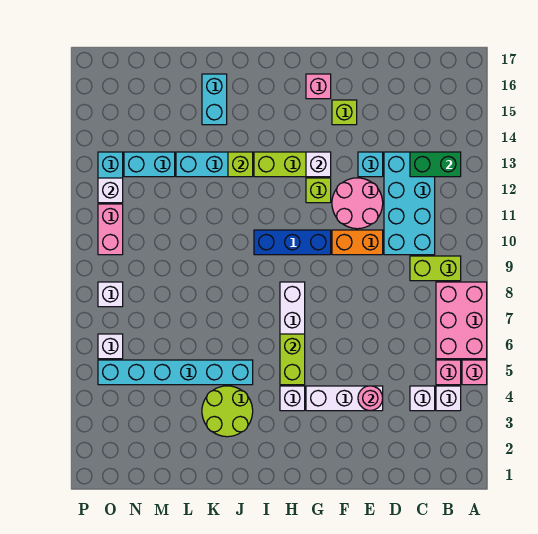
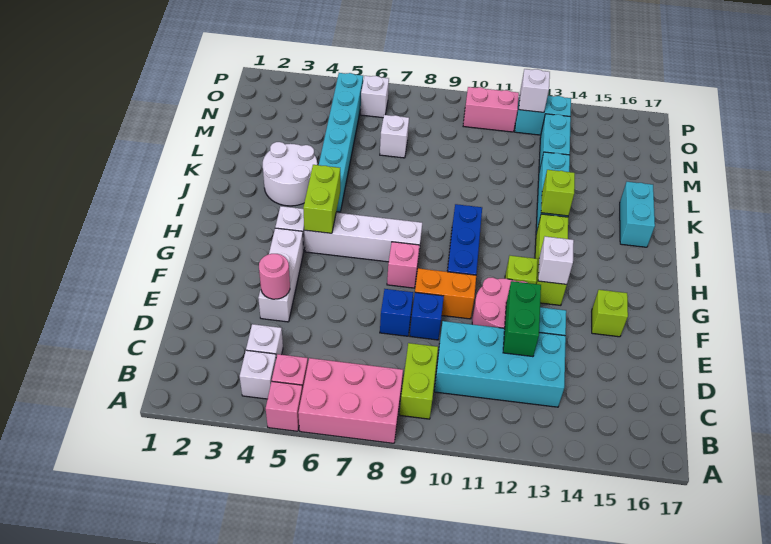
green brick B13:C13 level 2 -> green brick D12:E12 level 2
none -> blue brick E8 level 1
none -> blue brick E9 level 1
orange brick E10:F10 level 1 -> orange brick F9:F10 level 1
pink brick G16 level 1 -> pink brick G8 level 1
lime brick H5:H6 level 2 -> lime brick H5:I5 level 2
lime round brick J3:K4 level 1 -> white round brick J3:K4 level 1
cyan brick K15:K16 level 1 -> cyan brick J16:K16 level 1
white brick O8 level 1 -> white brick M7 level 1

